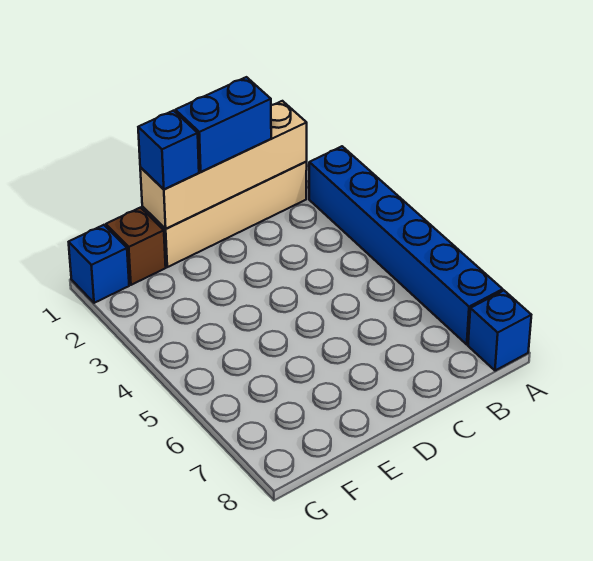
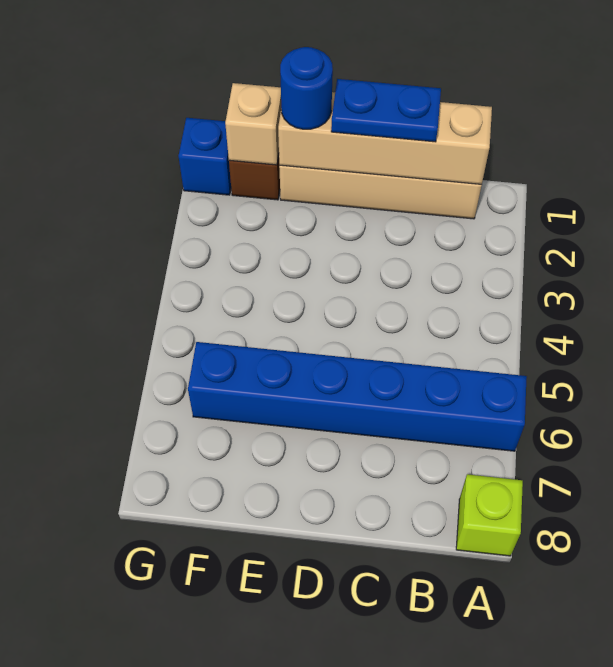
blue brick A2:A7 level 1 -> blue brick A6:F6 level 1
blue brick A8 level 1 -> lime brick A8 level 1
blue brick C1:D1 level 3 -> blue plate C1:D1 level 3
blue brick E1 level 3 -> blue round brick E1 level 3
none -> tan brick F1 level 2

